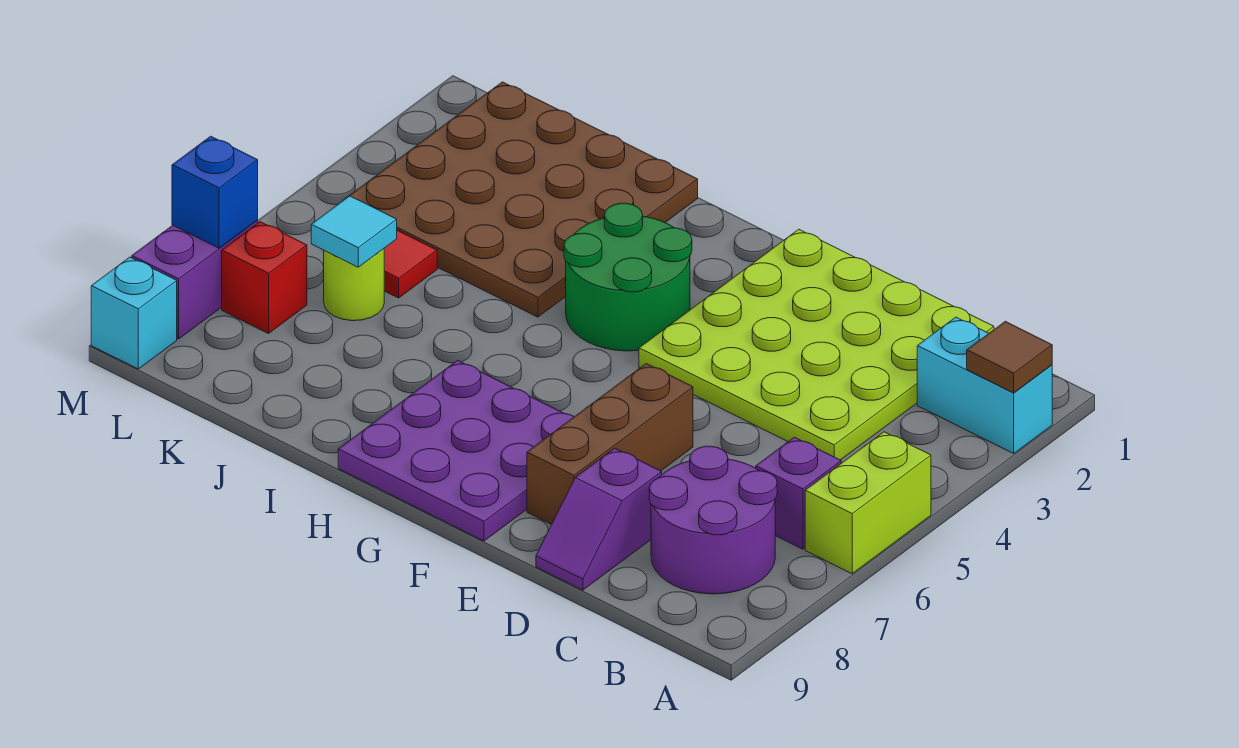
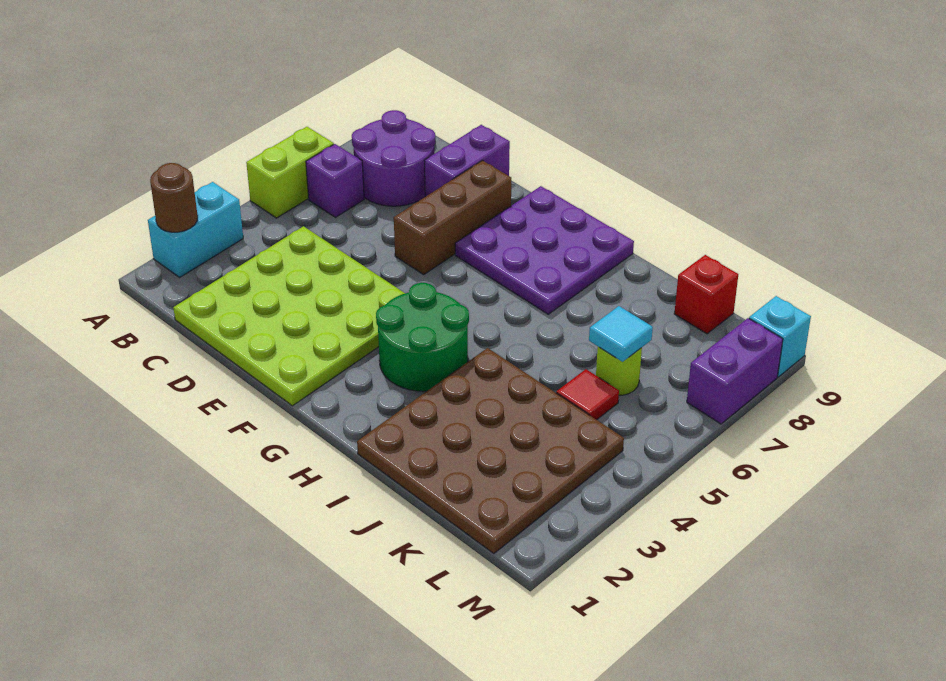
cyan brick A2:B2 level 1 -> cyan brick A2:A3 level 1
brown tile A2 level 2 -> brown round brick A2 level 2
purple slope D8:D9 level 1 top 8 -> purple brick D8:D9 level 1
red brick L7 level 1 -> red brick K9 level 1
blue brick M7 level 2 -> none

